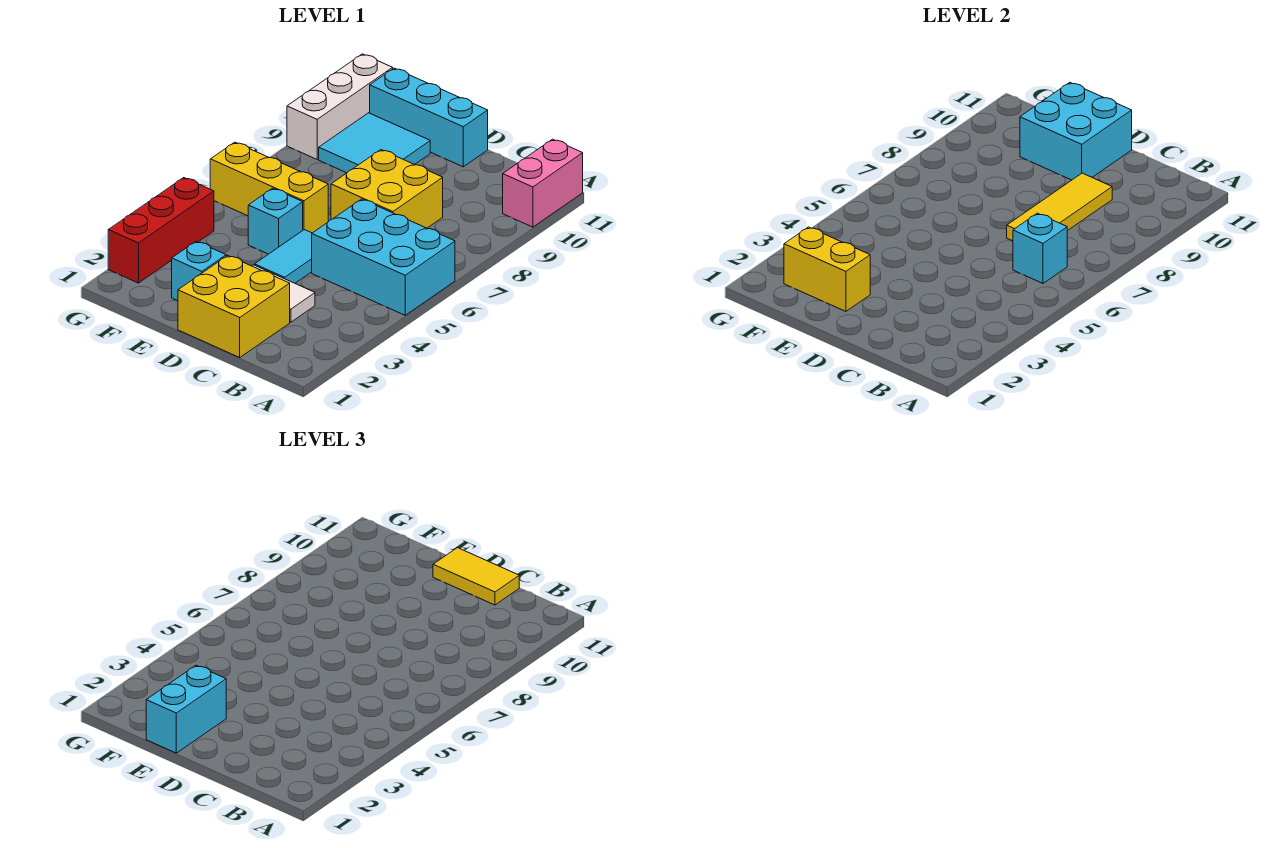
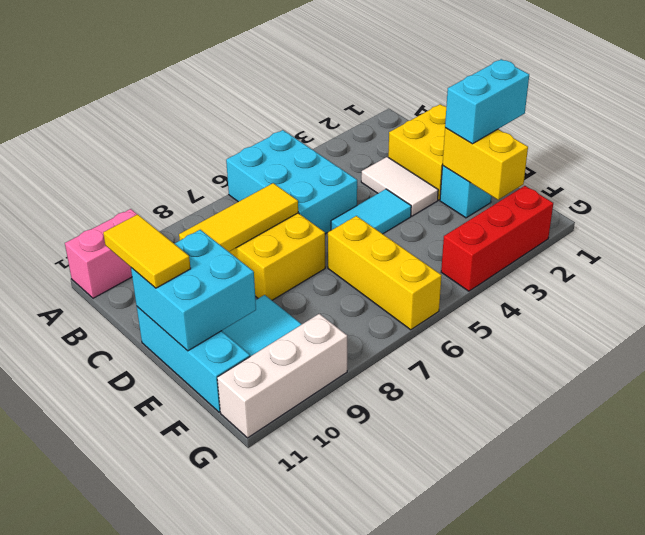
cyan brick B6 level 2 -> none
cyan brick E5 level 1 -> none

